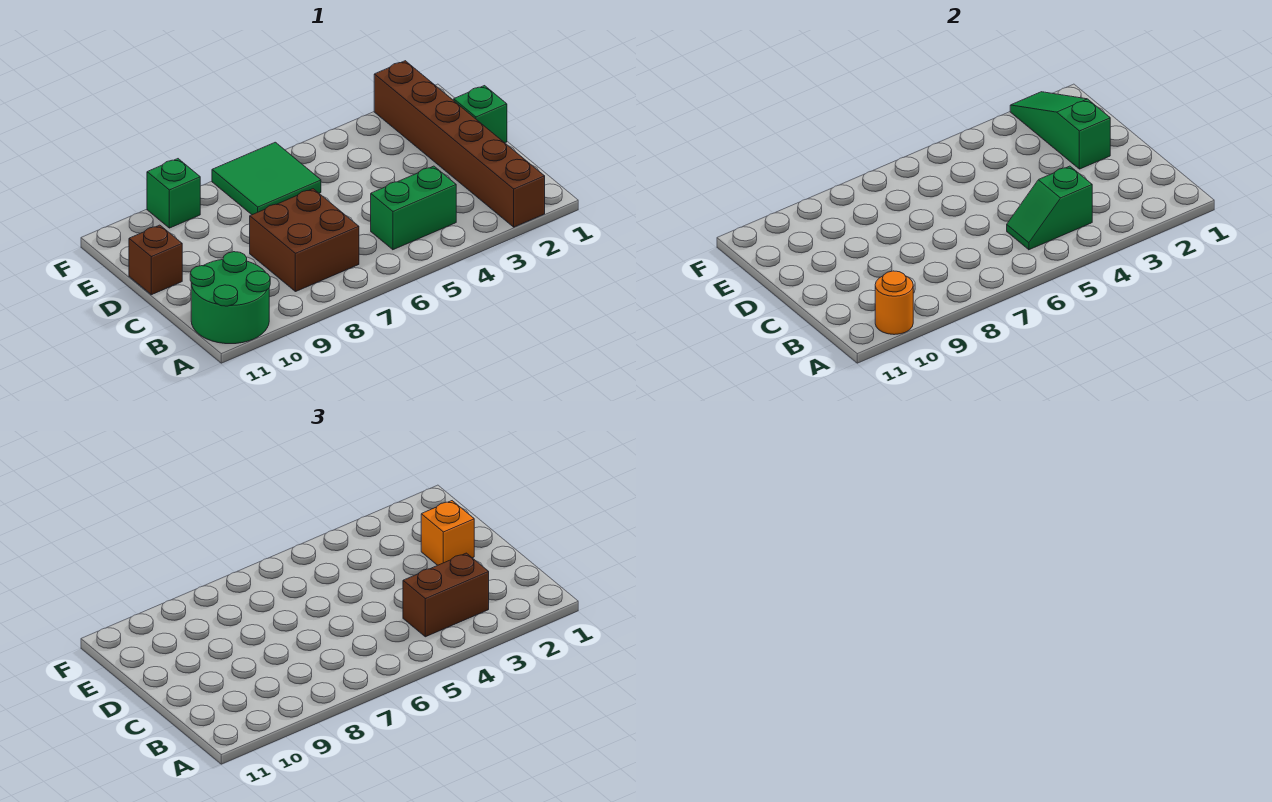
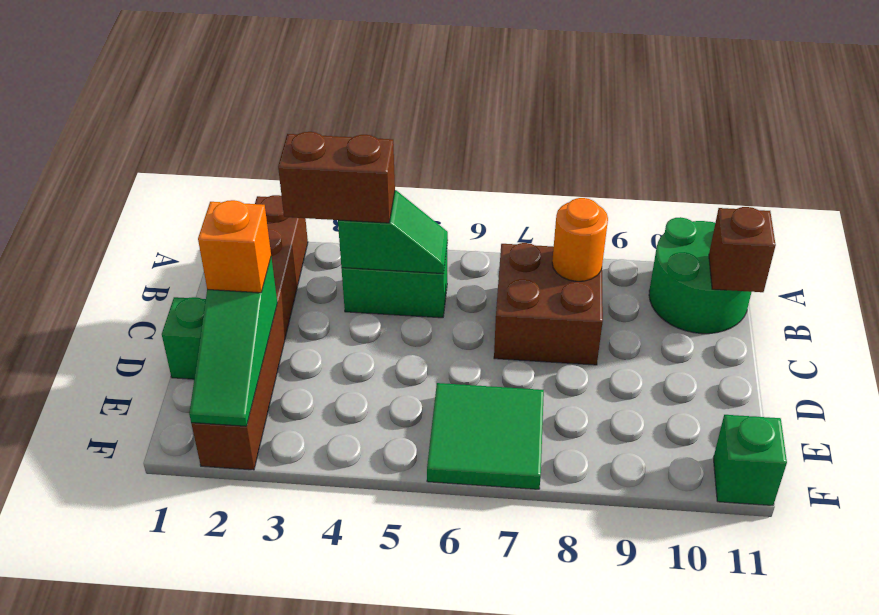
orange round brick A10 level 2 -> orange round brick B8 level 2
brown brick D11 level 1 -> brown brick B11 level 2
green brick F9 level 1 -> green brick F11 level 1

